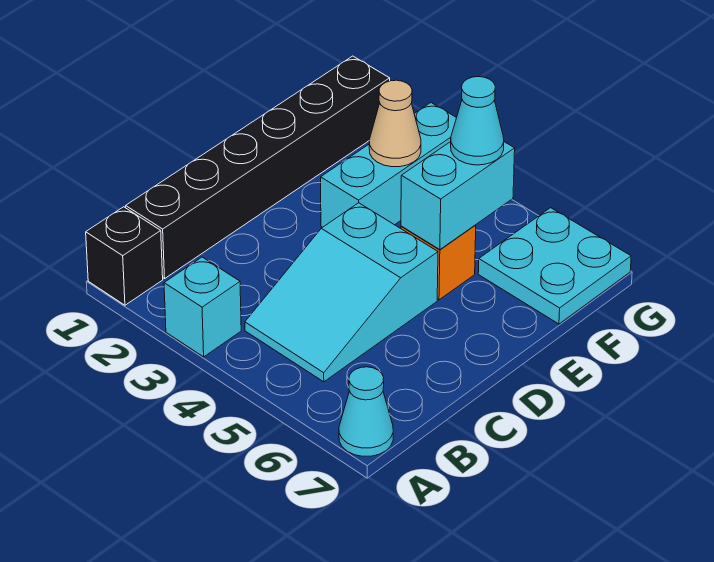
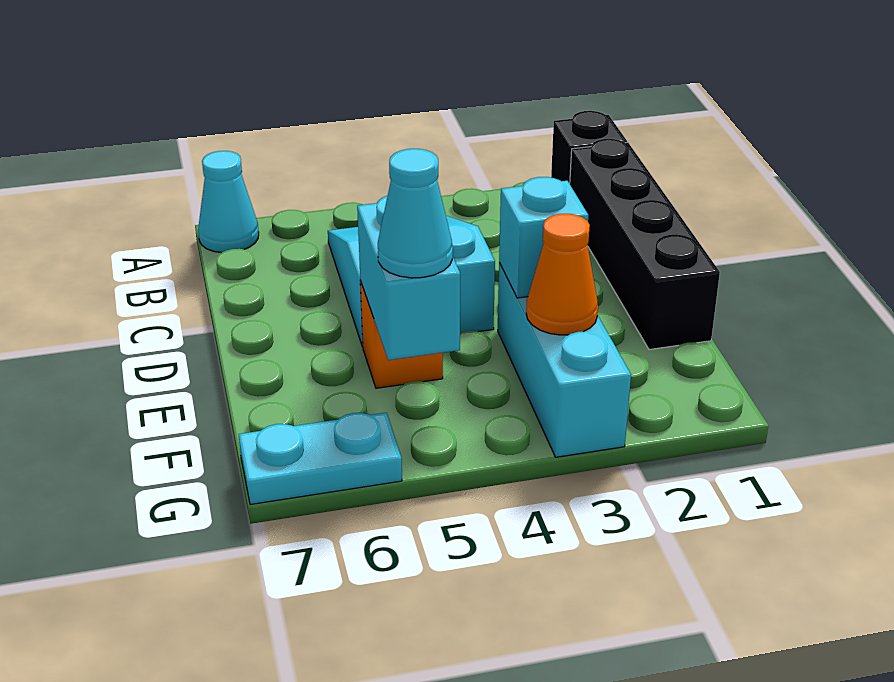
cyan brick A3 level 1 -> cyan brick E3 level 2
black brick B1:G1 level 1 -> black brick B1:E1 level 1
tan cone F3 level 2 -> orange cone F3 level 2
cyan plate F6:G7 level 1 -> cyan plate G6:G7 level 1

